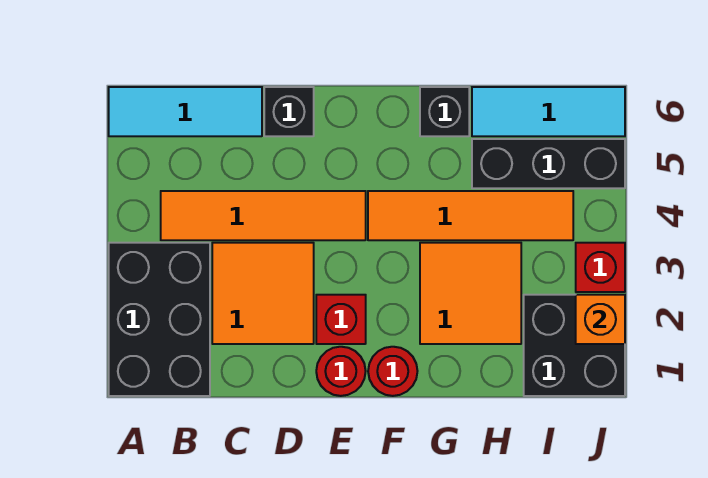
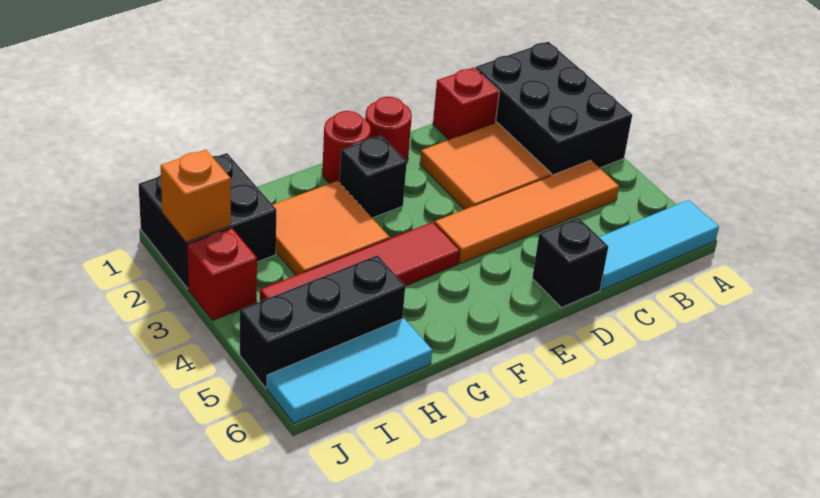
red brick E2 level 1 -> red brick C1 level 1
orange tile F4:I4 level 1 -> red tile F4:I4 level 1
black brick G6 level 1 -> black brick F2 level 1

